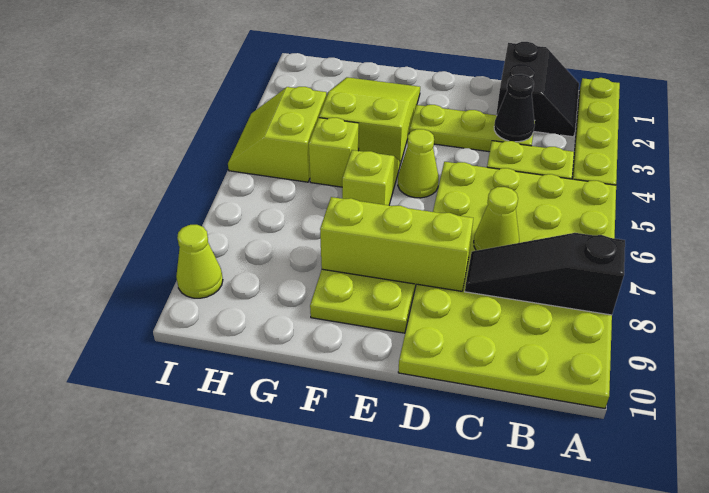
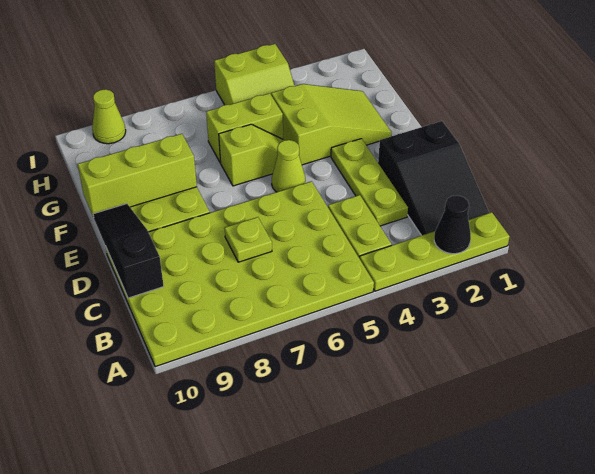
black slope A8:C8 level 2 top A -> black slope C10:E10 level 2 top C
black slope B1:C2 level 1 top C -> black slope B1:D2 level 1 top D
black cone C3 level 2 -> black cone A2 level 2
lime cone C7 level 2 -> lime plate C7 level 2
lime brick D8:F8 level 2 -> lime brick F8:F10 level 2
lime brick G5 level 1 -> lime brick G5:G6 level 1
lime slope H4:I5 level 1 top H -> lime slope H4:I5 level 1 top I

